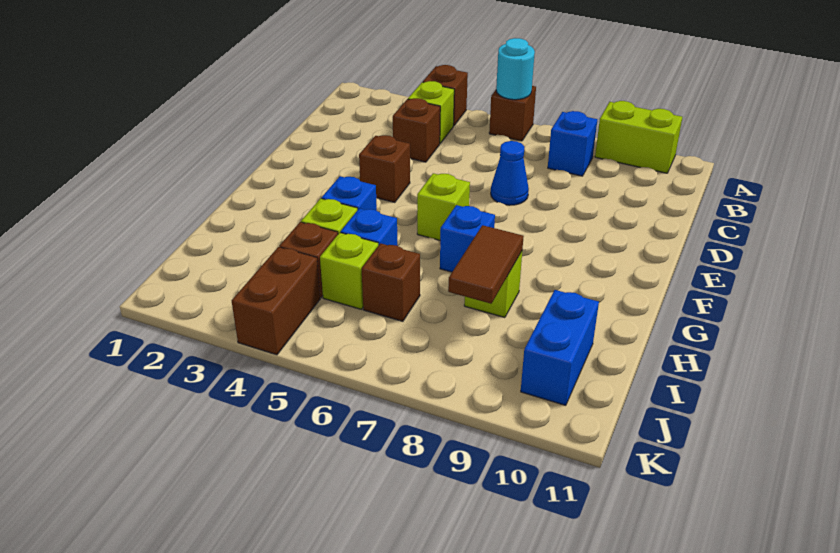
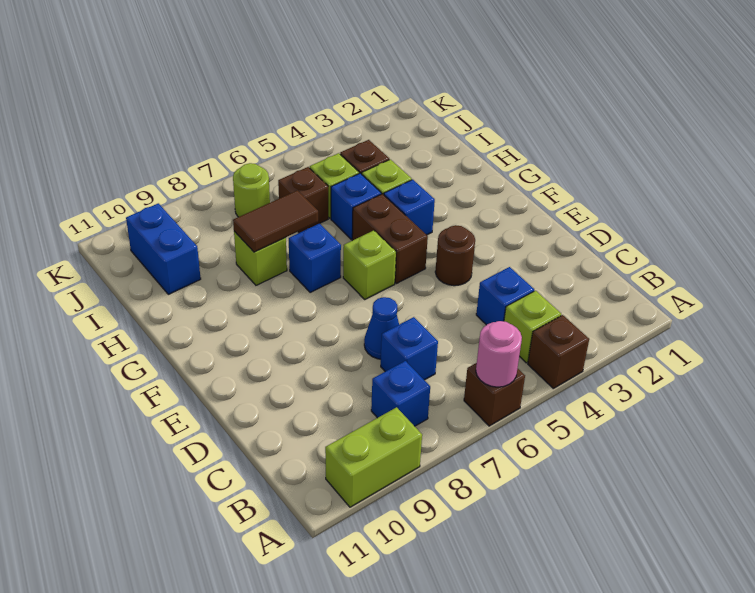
cyan round brick A6 level 2 -> pink round brick A6 level 2
brown brick C4 level 1 -> blue brick C4 level 1
none -> blue brick C7 level 1
brown brick E4 level 1 -> brown round brick E4 level 1
brown tile H8:I8 level 2 -> brown tile H7:H8 level 2
brown brick J4:K4 level 1 -> brown brick F5:G5 level 1
none -> lime round brick J7 level 1

